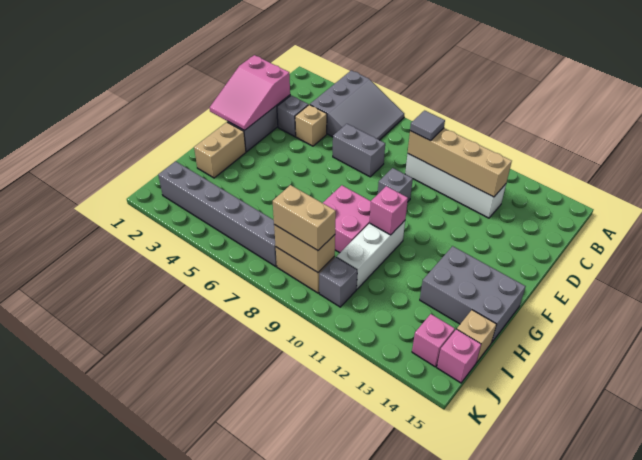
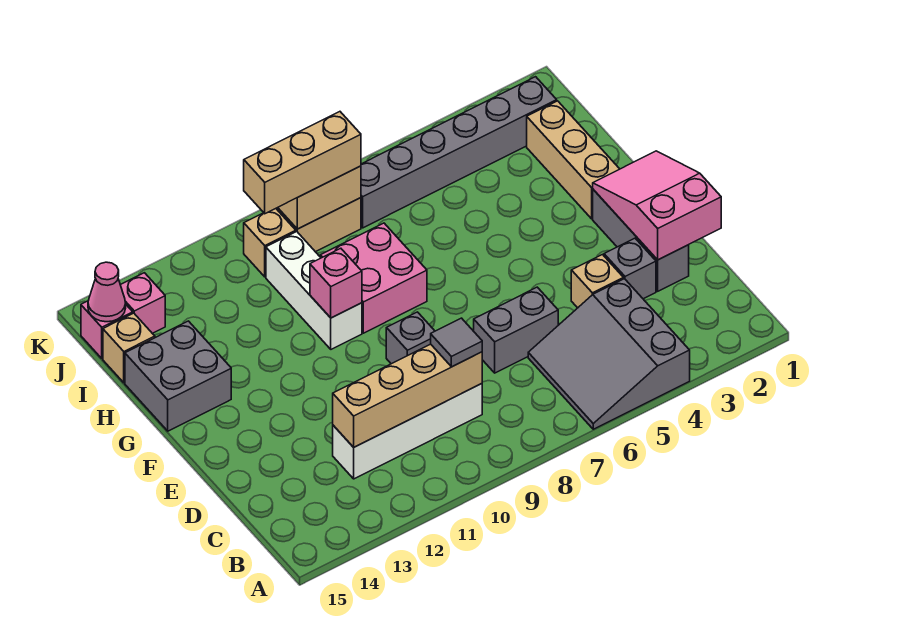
tan brick G2:H2 level 1 -> tan brick G2:I2 level 1
grey brick G13:H15 level 1 -> grey brick G14:H15 level 1
tan brick J8:J9 level 3 -> tan brick J8:J10 level 3
grey brick J10 level 1 -> tan brick J10 level 1
none -> pink cone J15 level 2

